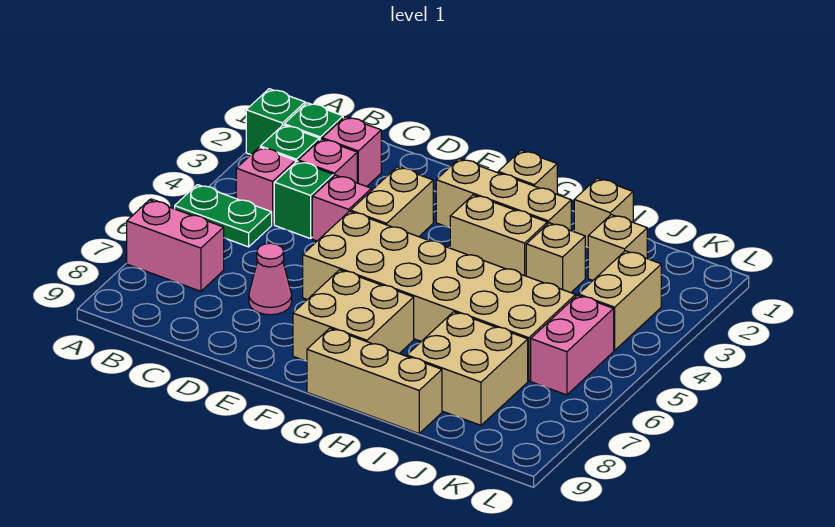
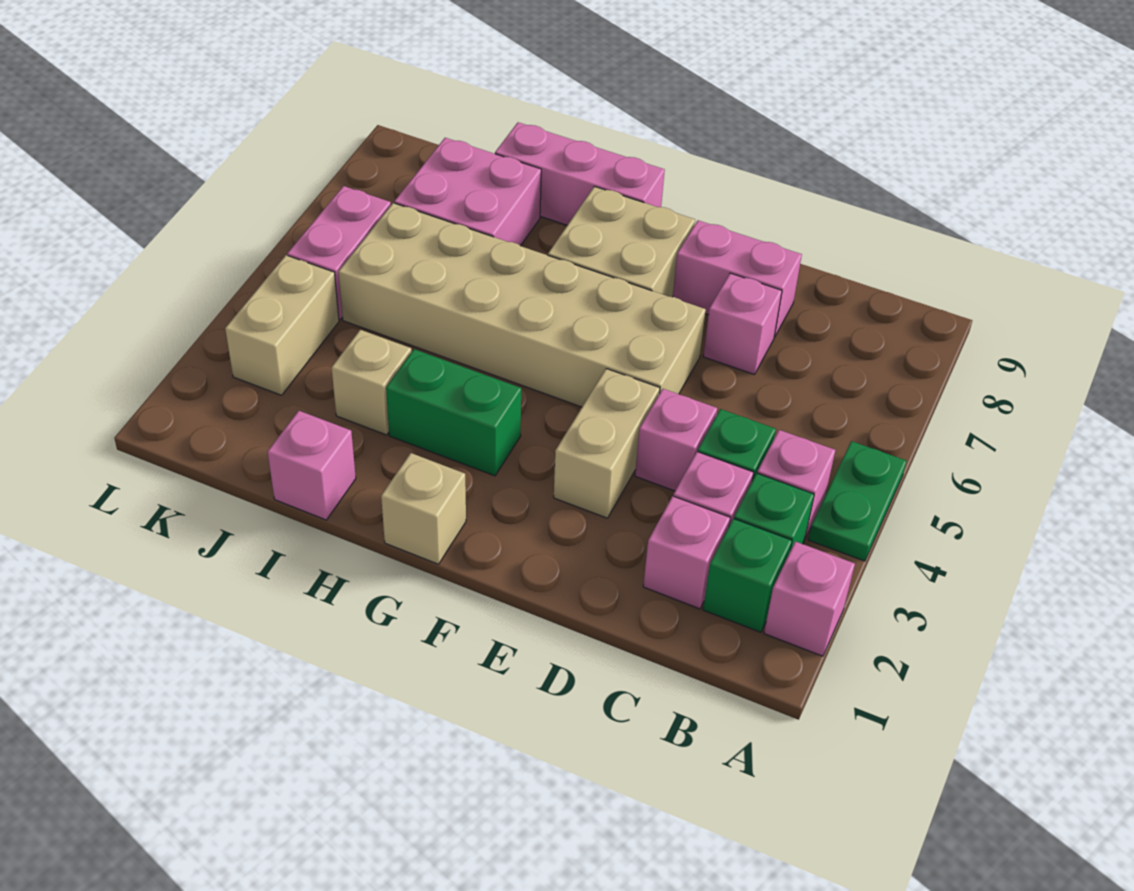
green brick A2 level 1 -> pink brick A2 level 1
green plate A5:B5 level 1 -> green plate A4:A5 level 1
pink brick A7:B7 level 1 -> pink brick D8:E8 level 1
pink cone D7 level 1 -> pink brick D7 level 1
tan brick F2:H2 level 1 -> none
tan brick G3:H3 level 1 -> green brick G3:H3 level 1
tan brick G9:I9 level 1 -> pink brick G9:I9 level 1
tan brick I1 level 1 -> pink brick I1 level 1
tan brick I7:J8 level 1 -> pink brick I7:J8 level 1
tan brick J2 level 1 -> none

